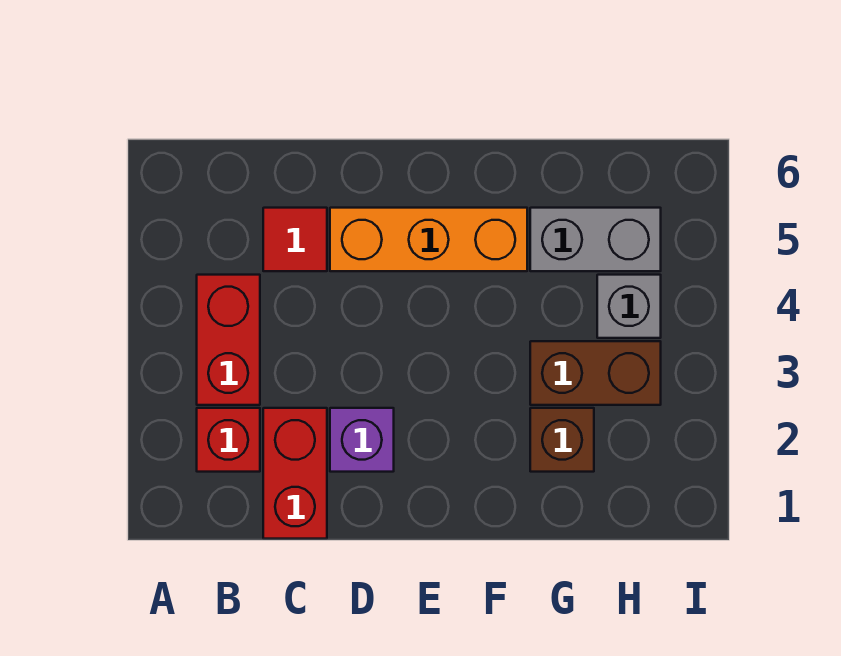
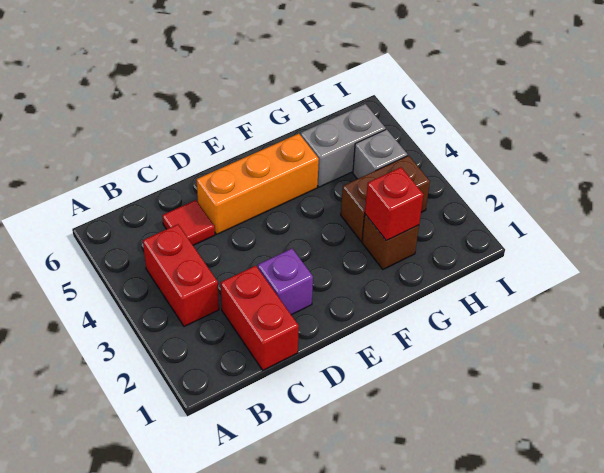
red brick B2 level 1 -> red brick G2 level 2

